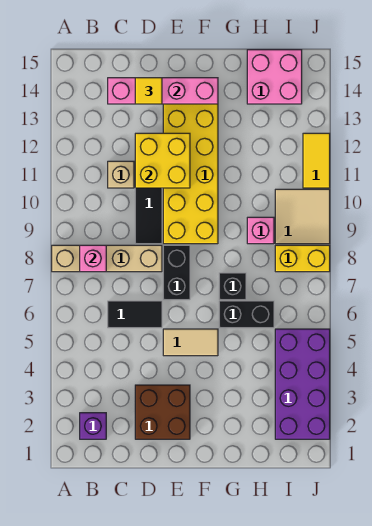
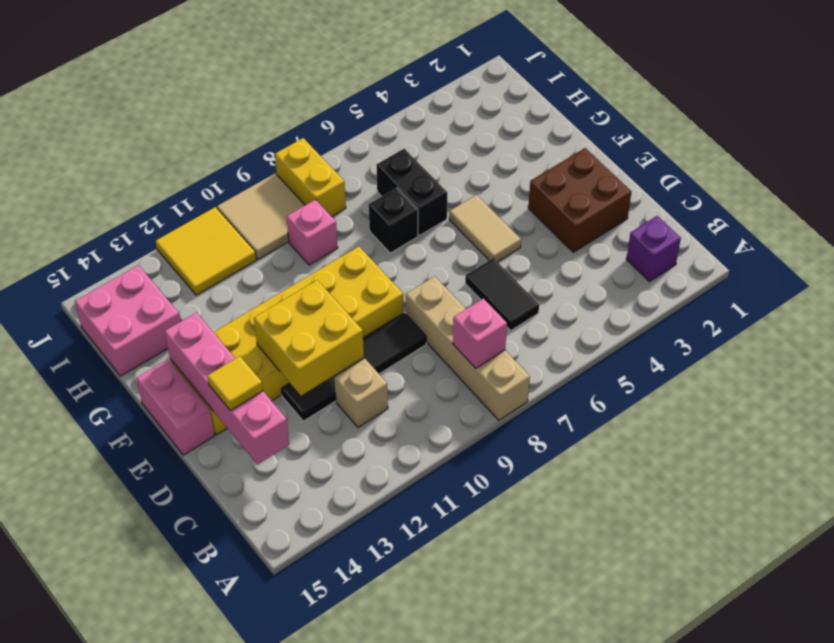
black brick E7:E8 level 1 -> none
none -> pink brick E15:F15 level 1
purple brick I2:J5 level 1 -> none
yellow tile J11:J12 level 1 -> yellow tile I11:J12 level 1

